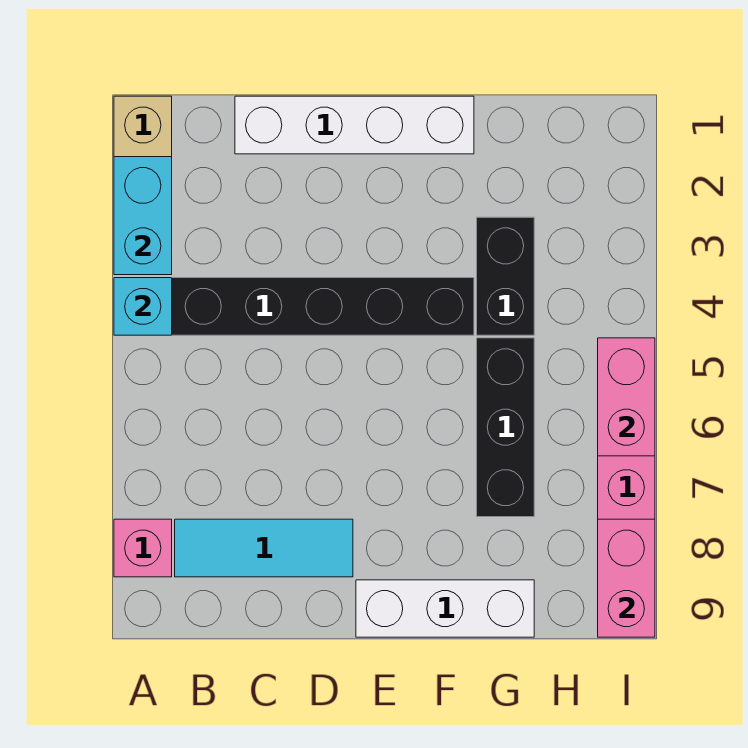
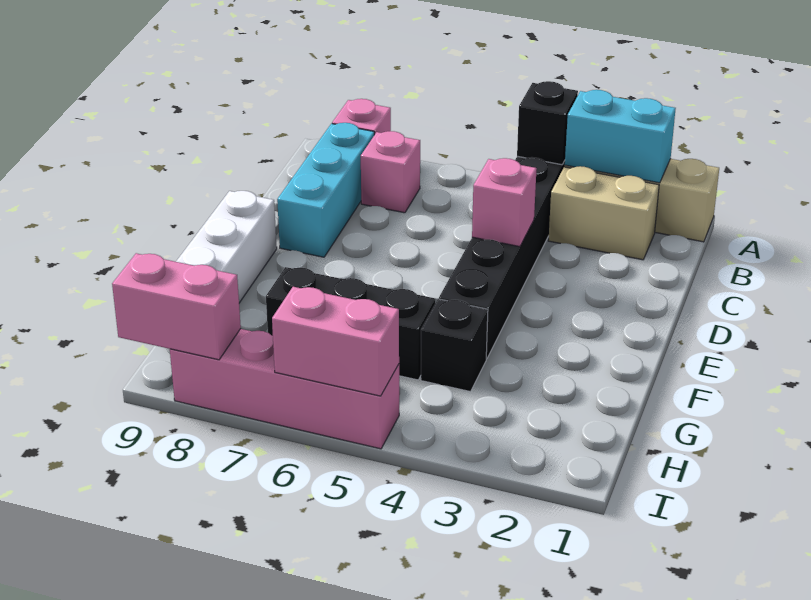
cyan brick A4 level 2 -> black brick A4 level 2
none -> tan brick B2:B3 level 1
none -> pink brick B7 level 1
cyan tile B8:D8 level 1 -> cyan brick B8:D8 level 1
white brick C1:F1 level 1 -> none
none -> pink brick D4 level 2
black brick G3:G4 level 1 -> black brick G4 level 1

